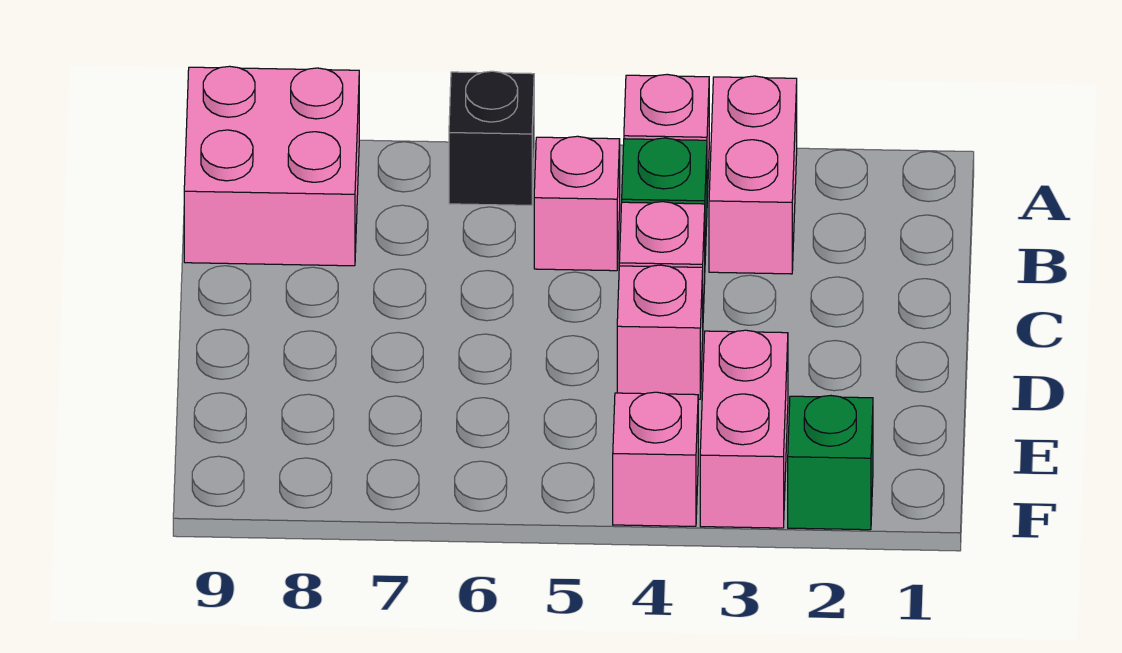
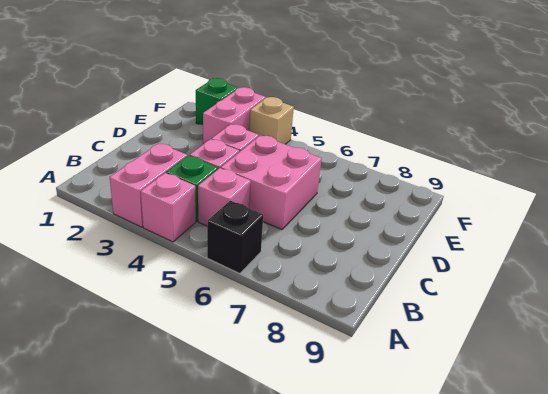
pink brick A8:B9 level 1 -> pink brick C5:D6 level 1
pink brick F4 level 1 -> tan brick F4 level 1

